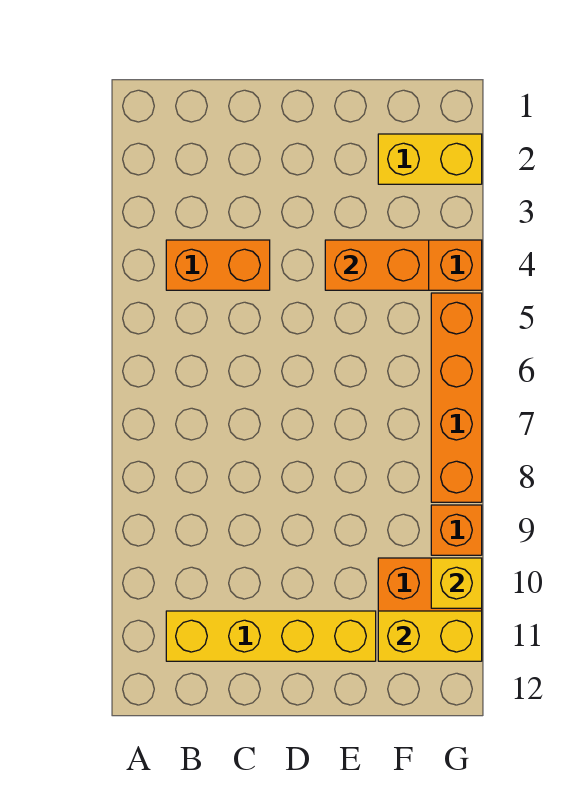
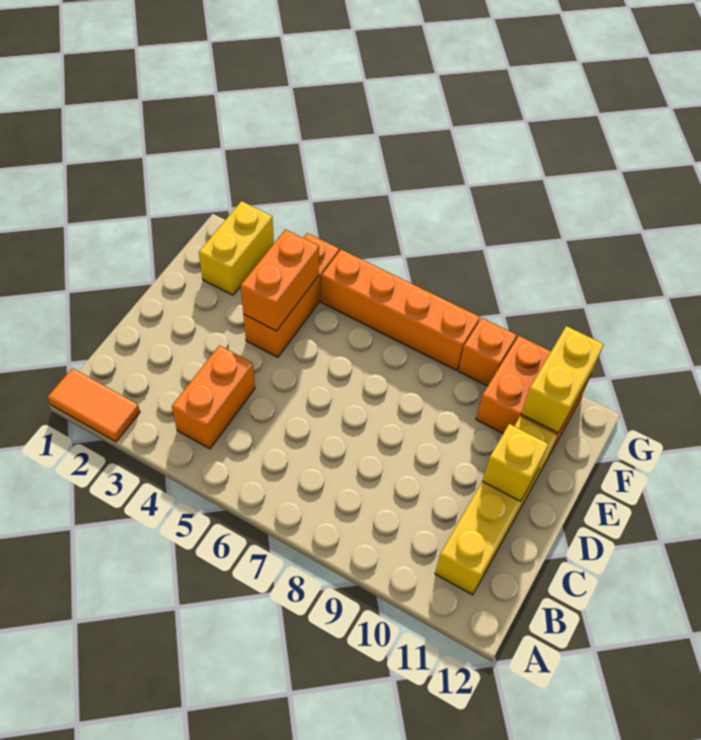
none -> orange tile A1:A2 level 1
yellow brick G10 level 2 -> yellow brick D11 level 2

